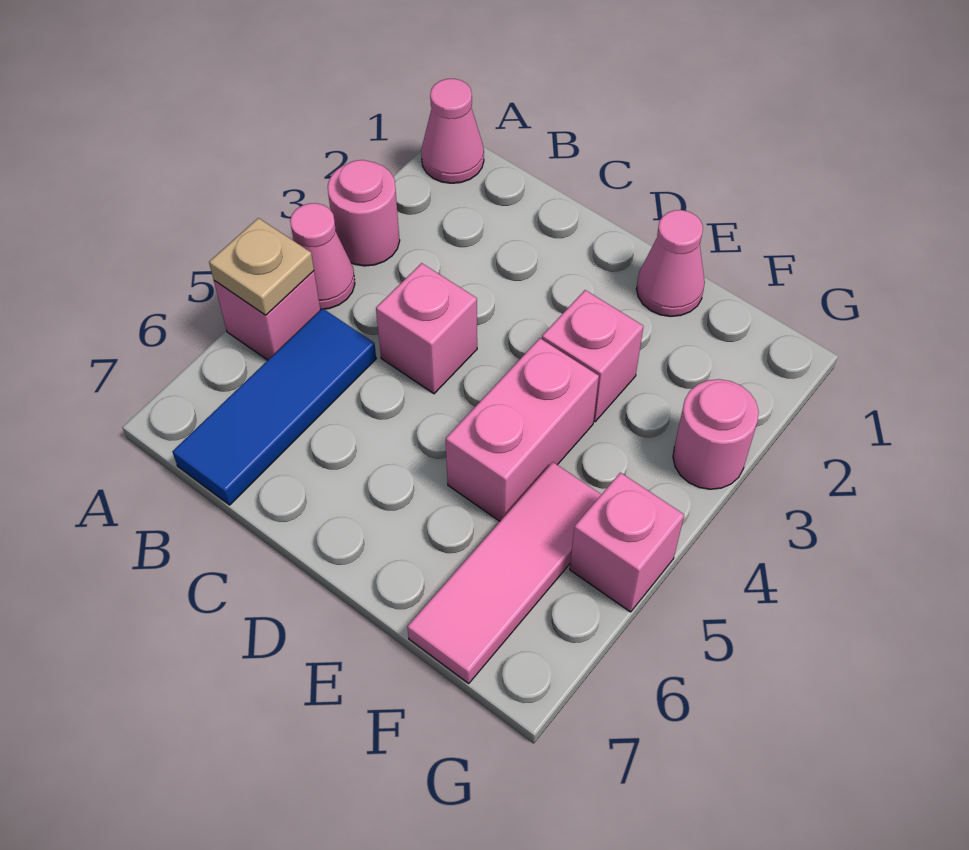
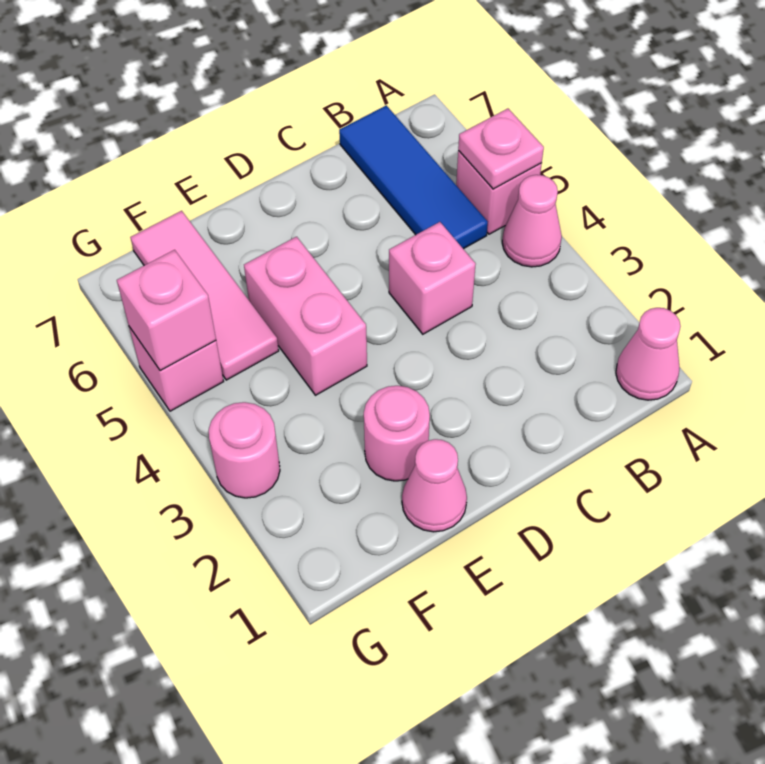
pink round brick A3 level 1 -> pink round brick E2 level 1
tan plate A5 level 2 -> pink plate A5 level 2
pink brick E3 level 1 -> pink brick G5 level 2

